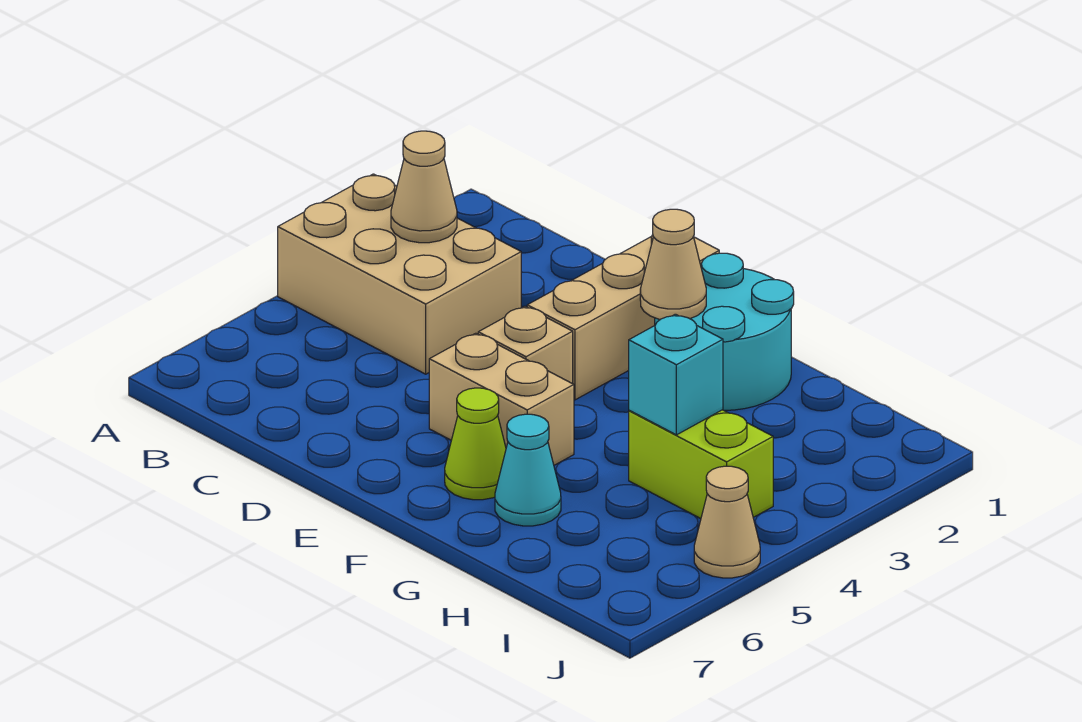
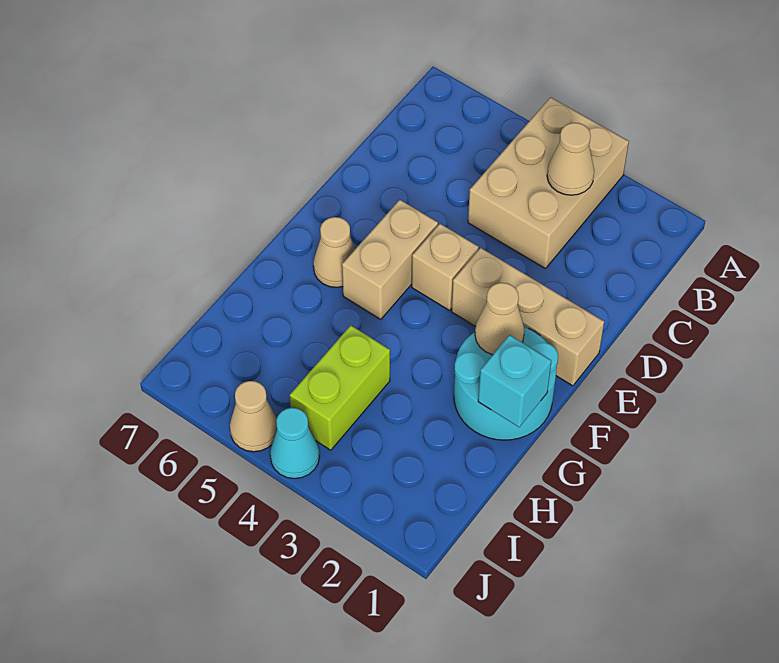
lime cone F6 level 1 -> tan cone F6 level 1
cyan cone G6 level 1 -> cyan cone J4 level 1
cyan brick H4 level 2 -> cyan brick G1 level 2

